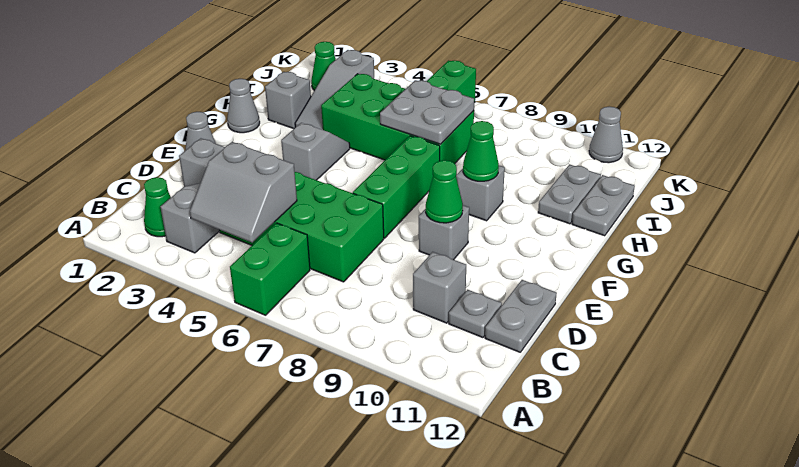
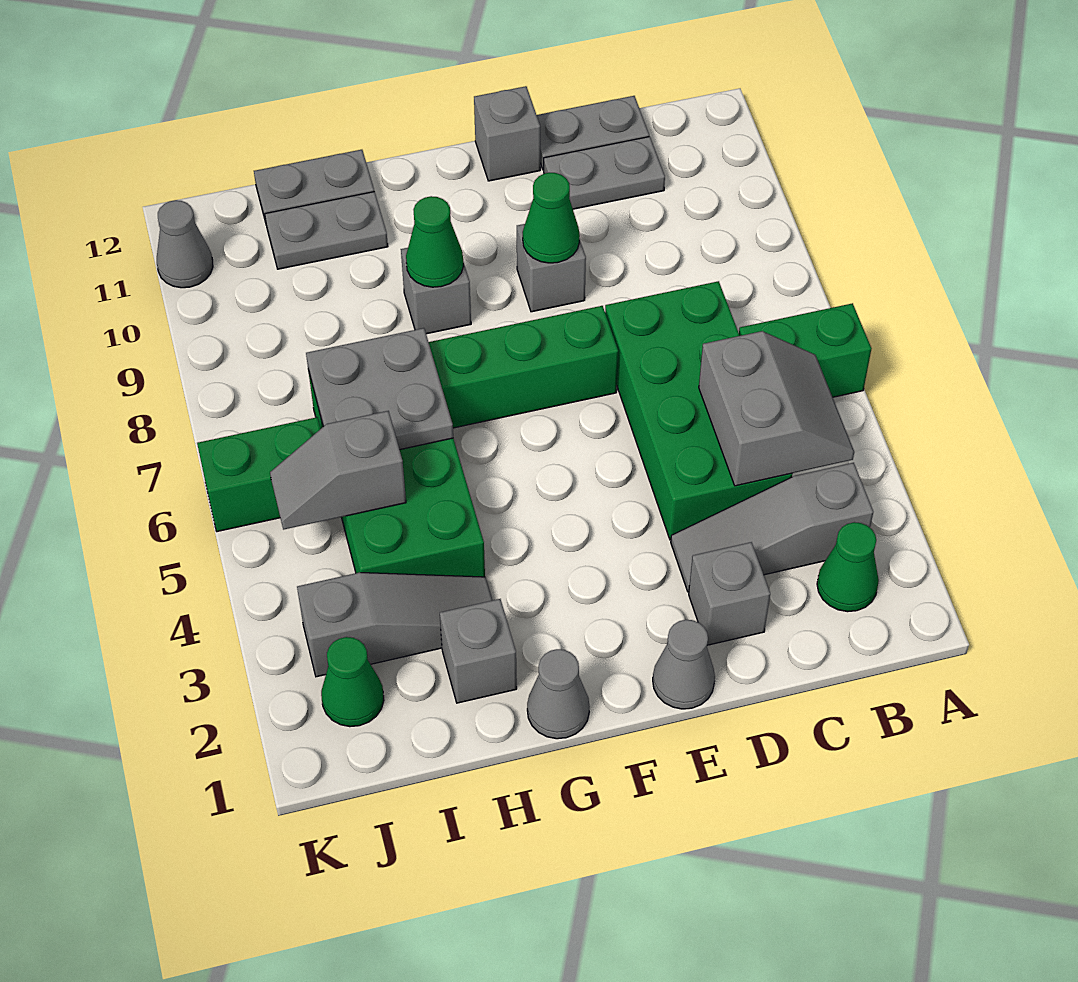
grey brick C10 level 1 -> grey brick E12 level 1
grey plate C11 level 1 -> grey plate C11:D11 level 1
grey slope F4:G4 level 1 top F -> grey slope I5:J5 level 2 top I

